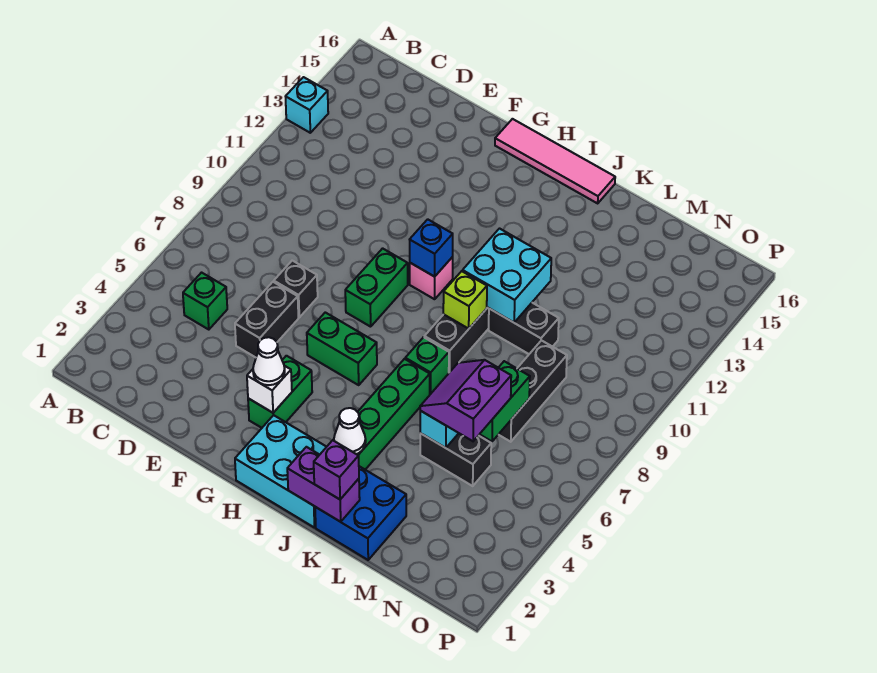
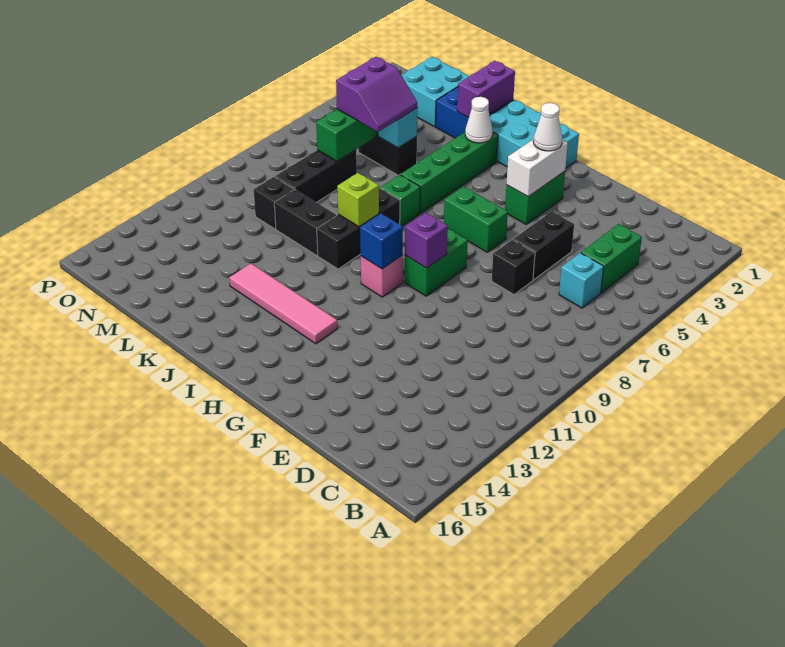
cyan brick A13 level 1 -> cyan brick C6 level 1
green brick C5 level 1 -> green brick C4:C5 level 1
white brick G3 level 2 -> white brick G3:G4 level 2
pink tile G16:J16 level 1 -> pink tile H13:K13 level 1
purple brick J1:K1 level 2 -> purple brick K1:K2 level 2
cyan brick J10:K11 level 2 -> cyan brick M1:N2 level 1
purple brick K1 level 3 -> purple brick G9 level 2
none -> black brick M10 level 1

